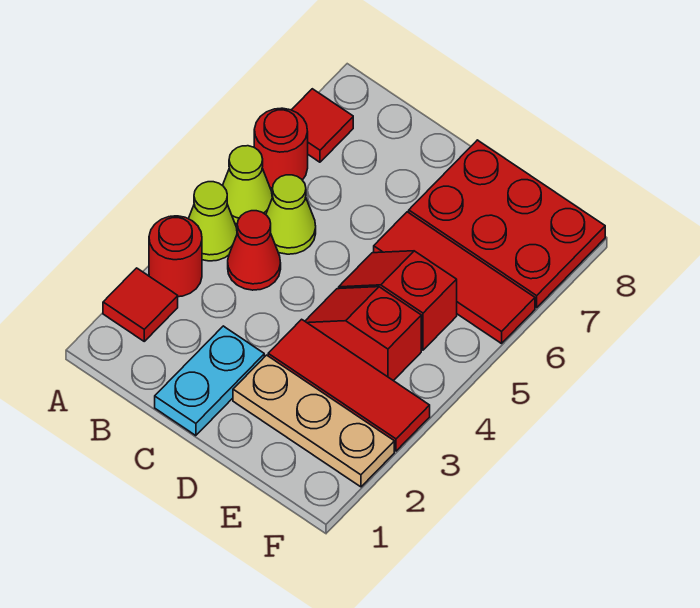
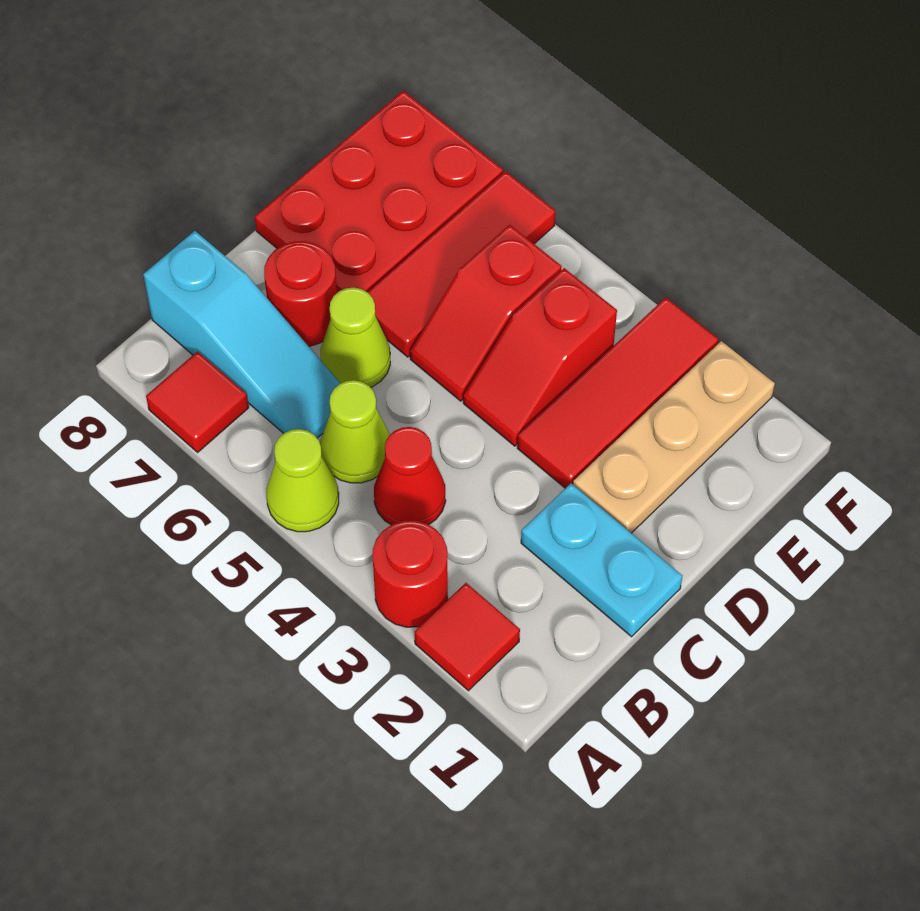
lime cone A4 level 1 -> lime cone C6 level 1
red round brick A6 level 1 -> red round brick C7 level 1
none -> cyan slope B6:B8 level 1 top 8

